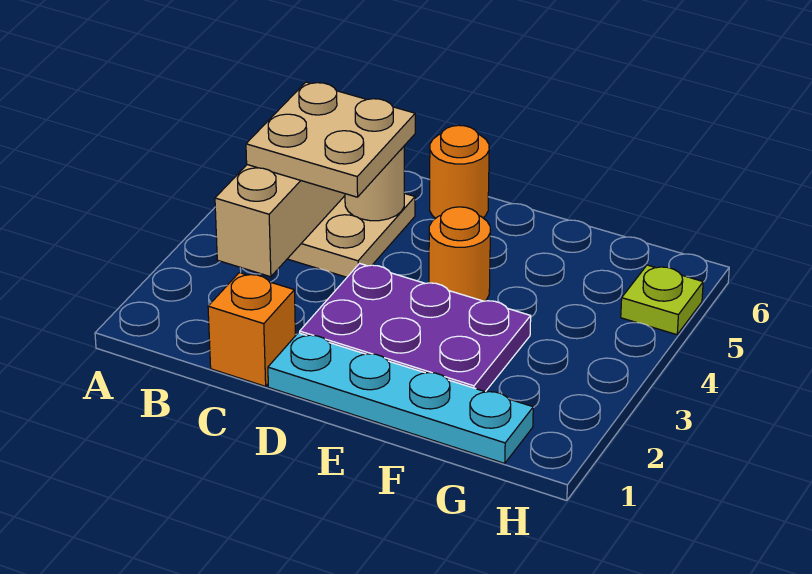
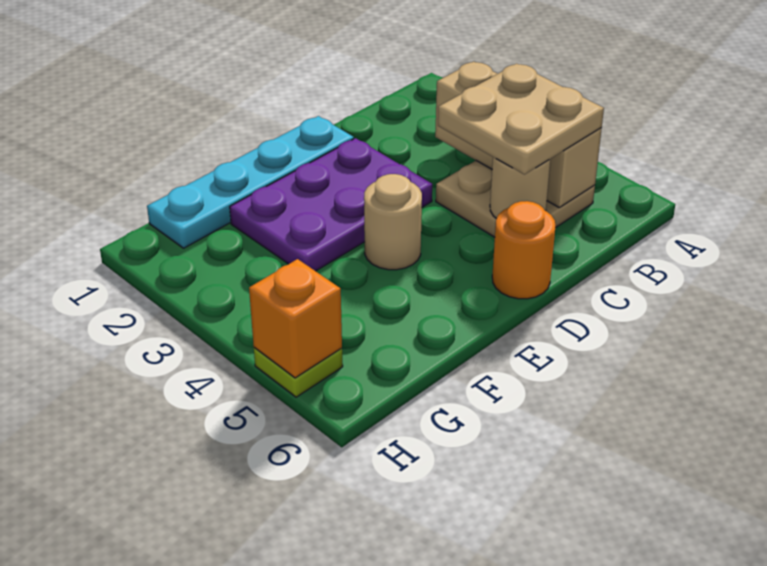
orange brick C1 level 1 -> orange brick H5 level 2
orange round brick E4 level 1 -> tan round brick E4 level 1

